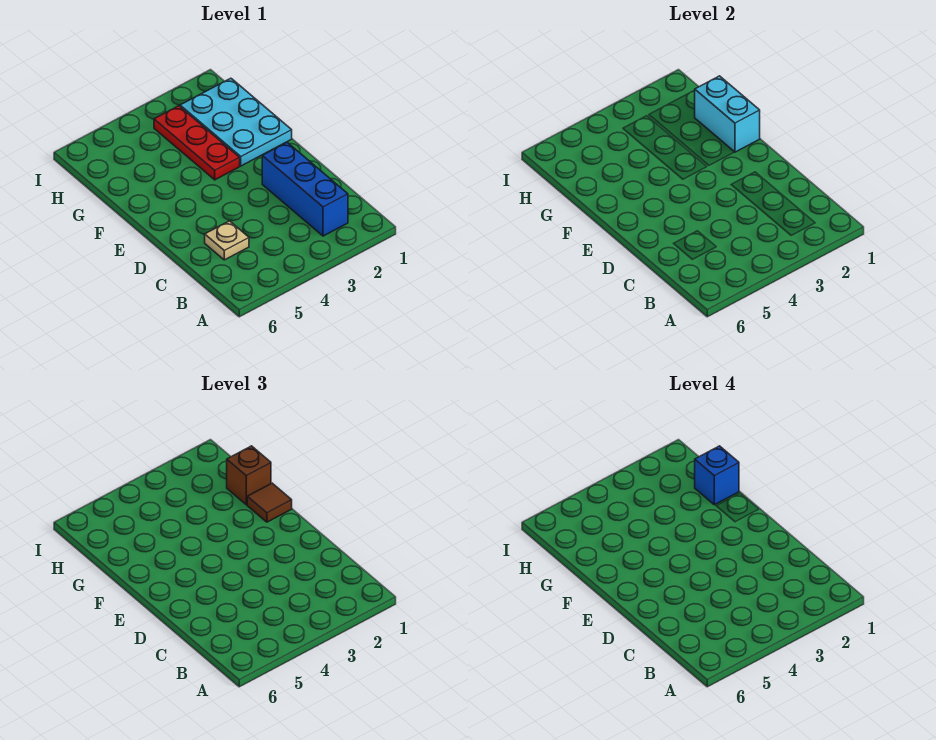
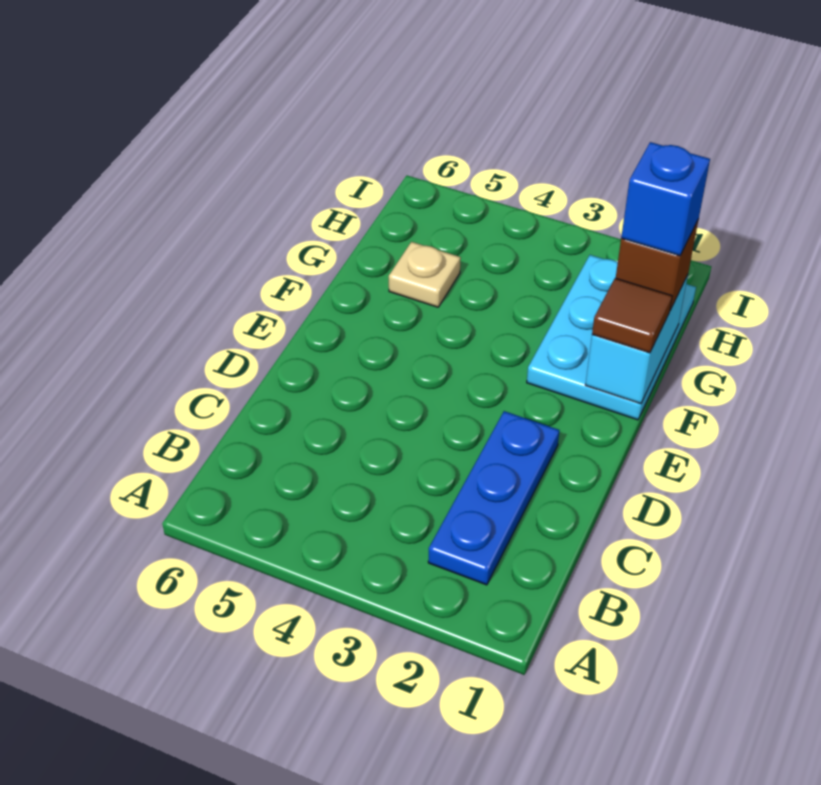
blue brick B2:D2 level 1 -> blue plate B2:D2 level 1
tan plate C5 level 1 -> tan plate G5 level 1
red plate F3:H3 level 1 -> none

